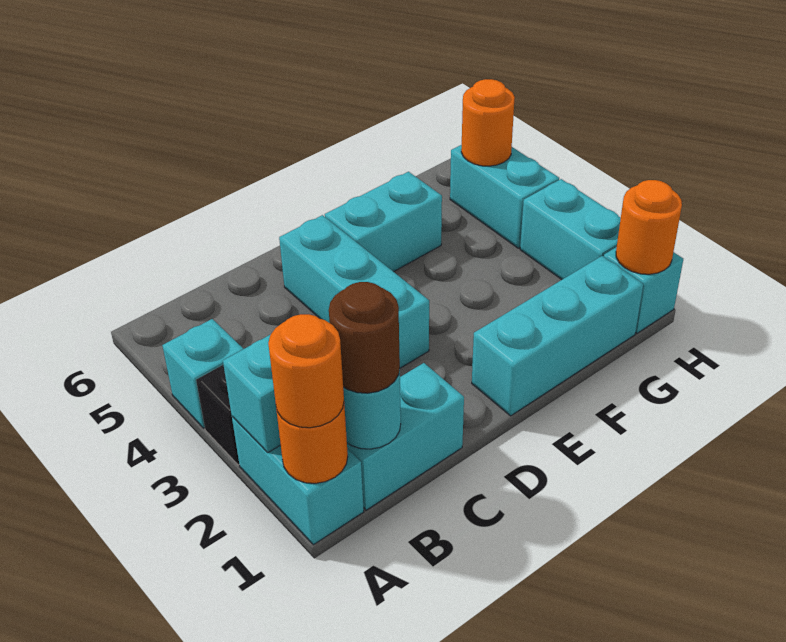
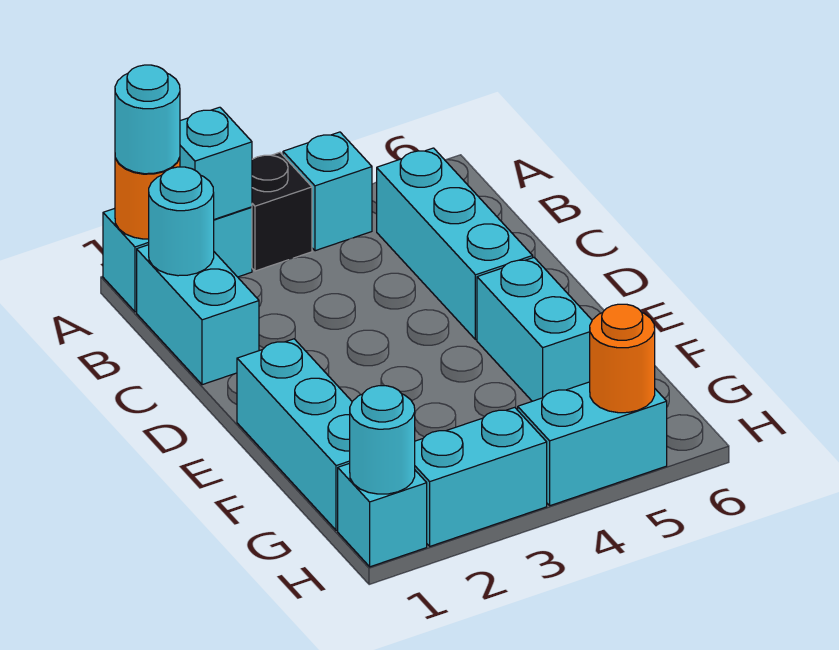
orange round brick A1 level 3 -> cyan round brick A1 level 3
brown round brick B1 level 3 -> none
cyan brick D3:D5 level 1 -> cyan brick B5:D5 level 1
orange round brick H1 level 2 -> cyan round brick H1 level 2

